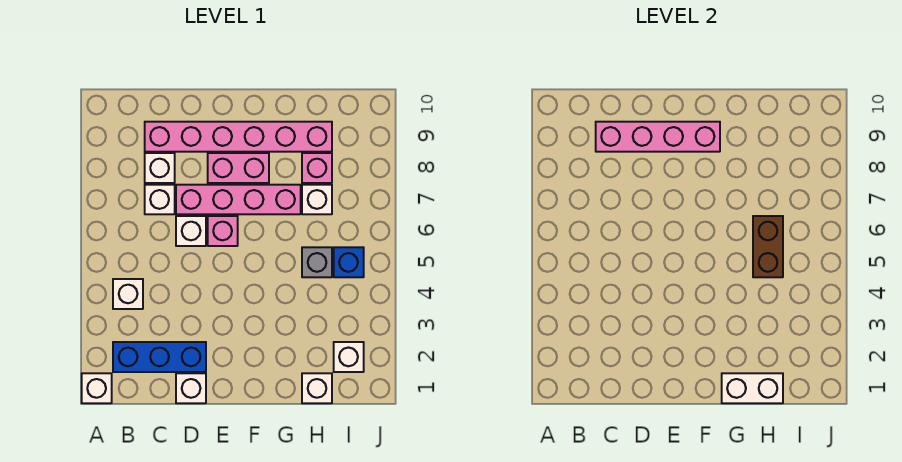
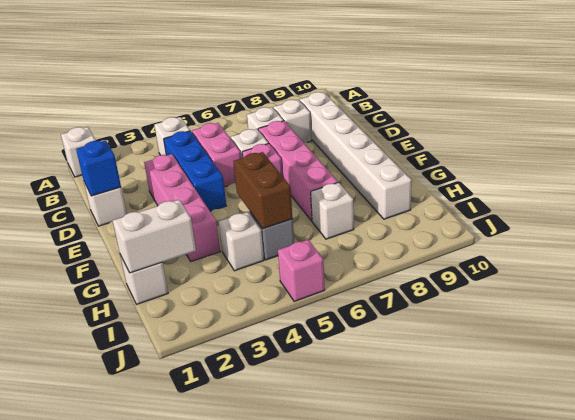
blue brick B2:D2 level 1 -> blue brick C4:E4 level 1
pink brick C9:H9 level 1 -> white brick C9:H9 level 1
pink brick C9:F9 level 2 -> pink brick D3:G3 level 1
pink brick E8:F8 level 1 -> pink brick C5:D5 level 1
white brick G1:H1 level 2 -> white brick H1:H2 level 2
brown brick H5:H6 level 2 -> brown brick G5:H5 level 2
pink brick H8 level 1 -> pink brick J5 level 1
white brick I2 level 1 -> white brick H4 level 1
blue brick I5 level 1 -> blue brick D1 level 2

